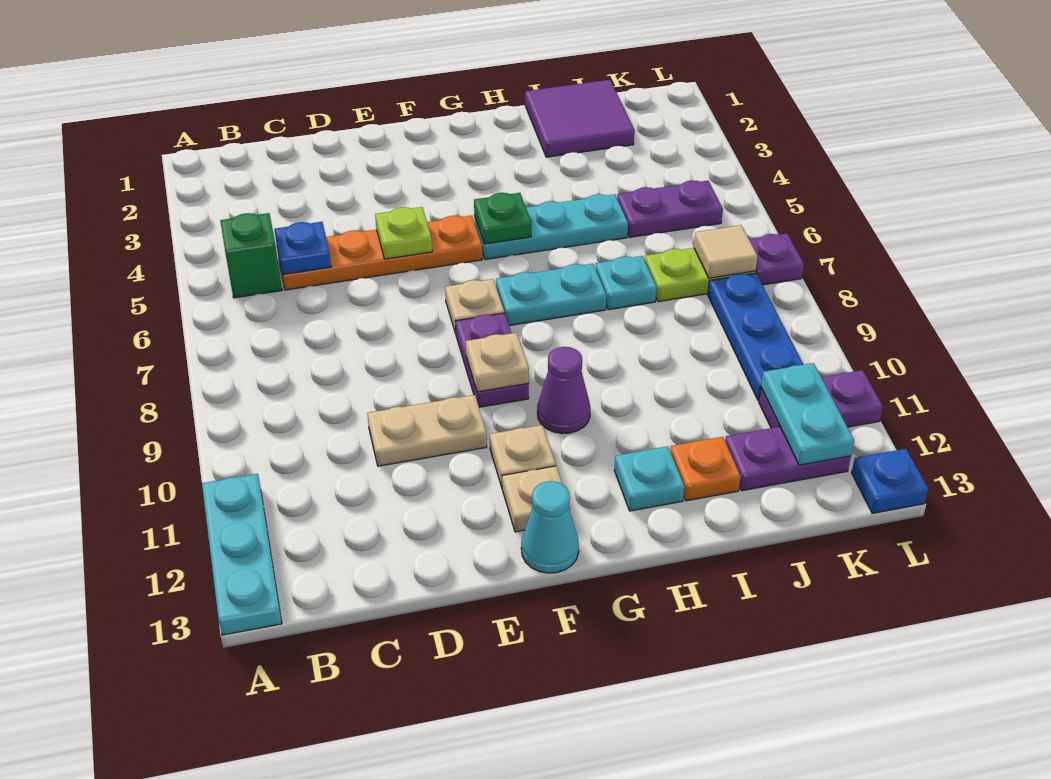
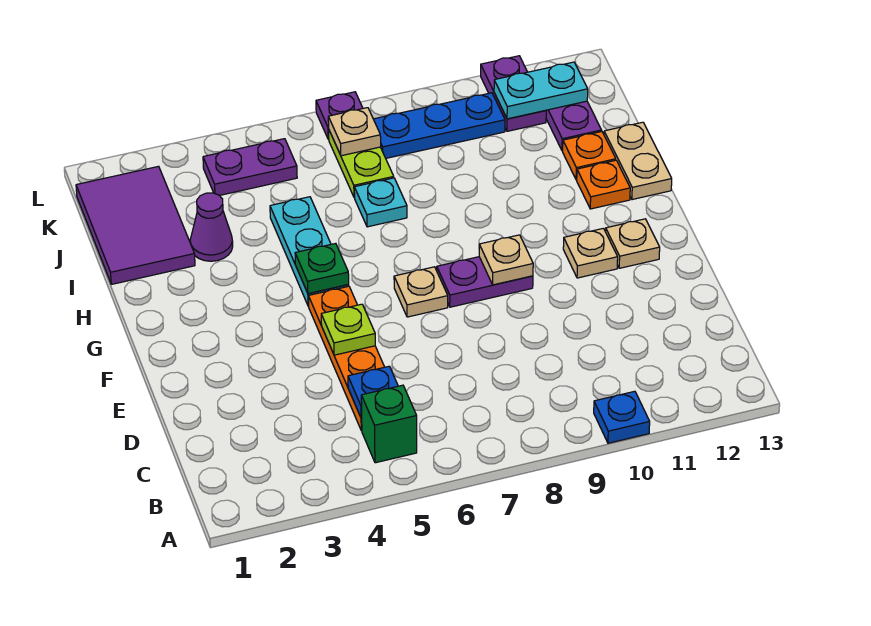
cyan plate A11:A13 level 1 -> none
tan plate D10:E10 level 1 -> tan plate H13:I13 level 1
cyan cone F13 level 1 -> none
cyan plate G7:H7 level 1 -> none
purple cone G10 level 1 -> purple cone I3 level 1
cyan plate H12 level 1 -> orange plate H12 level 1
purple tile I1:J2 level 1 -> purple tile I1:K2 level 1
purple plate J5:K5 level 1 -> purple plate K4:K5 level 1
tan tile K7 level 2 -> tan plate K7 level 2
blue plate L13 level 1 -> blue plate A10 level 1

